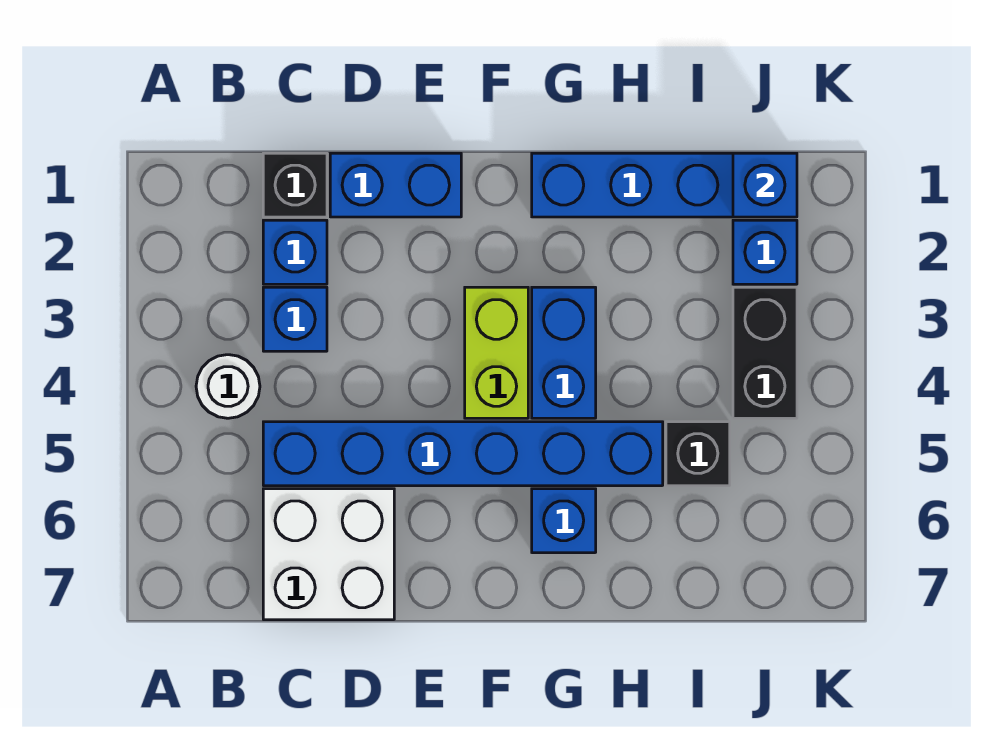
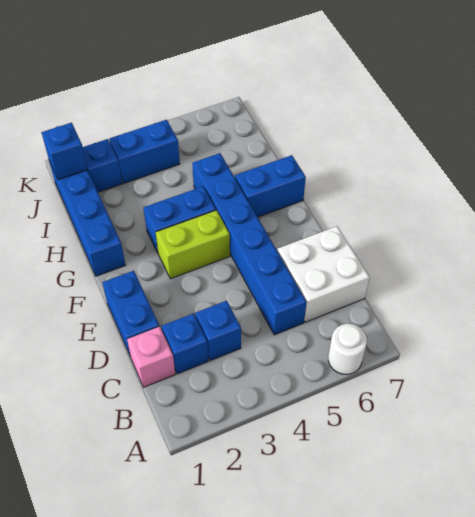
white round brick B4 level 1 -> white round brick A6 level 1
black brick C1 level 1 -> pink brick C1 level 1
blue brick G6 level 1 -> blue brick G6:G7 level 1
black brick I5 level 1 -> none
black brick J3:J4 level 1 -> blue brick J3:J4 level 1

